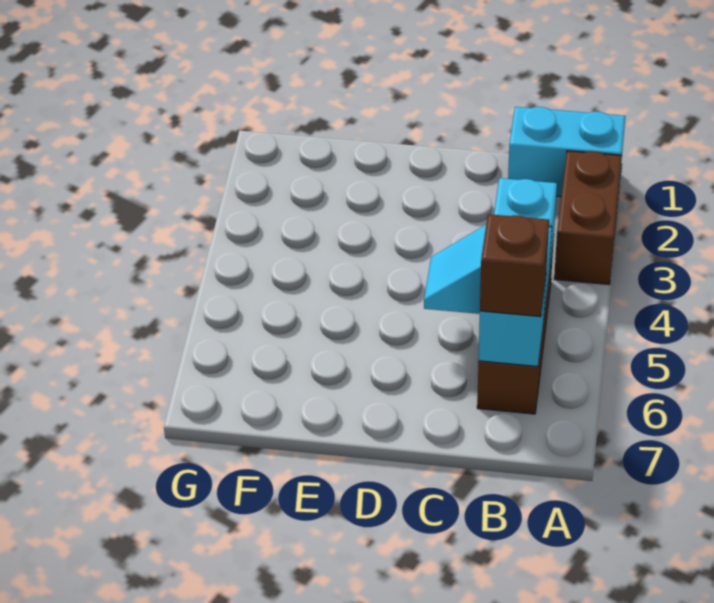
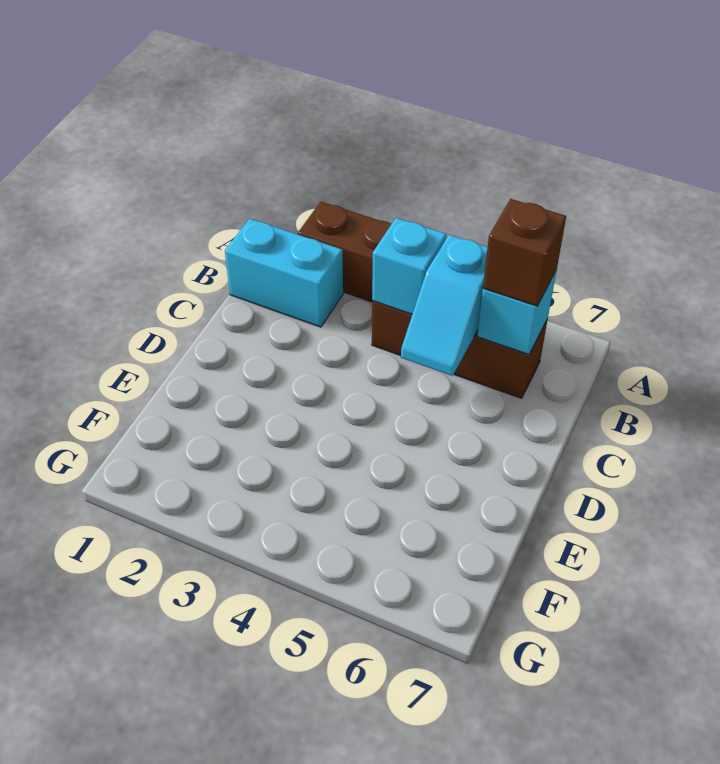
cyan brick A1:B1 level 1 -> cyan brick B1:B2 level 1

